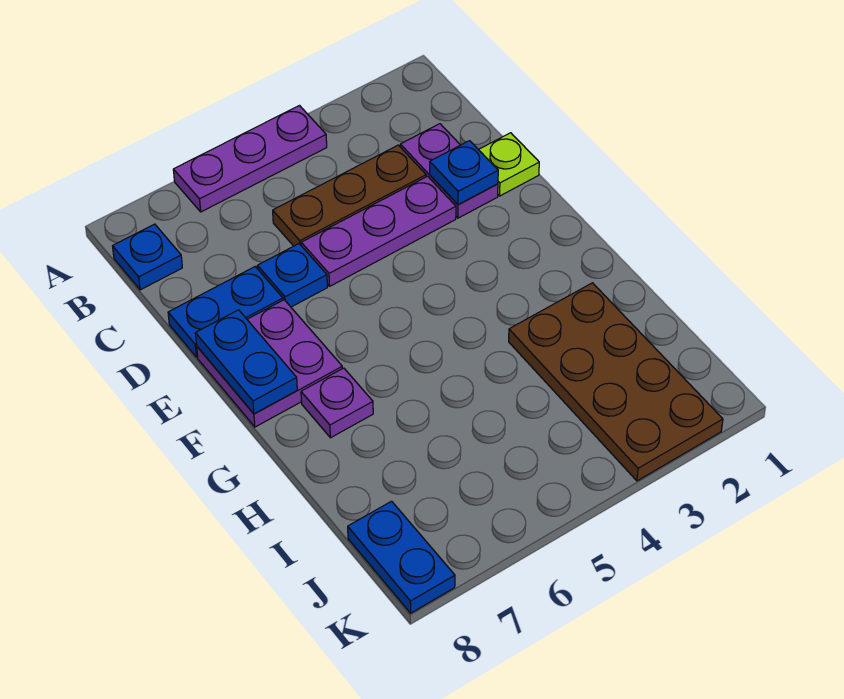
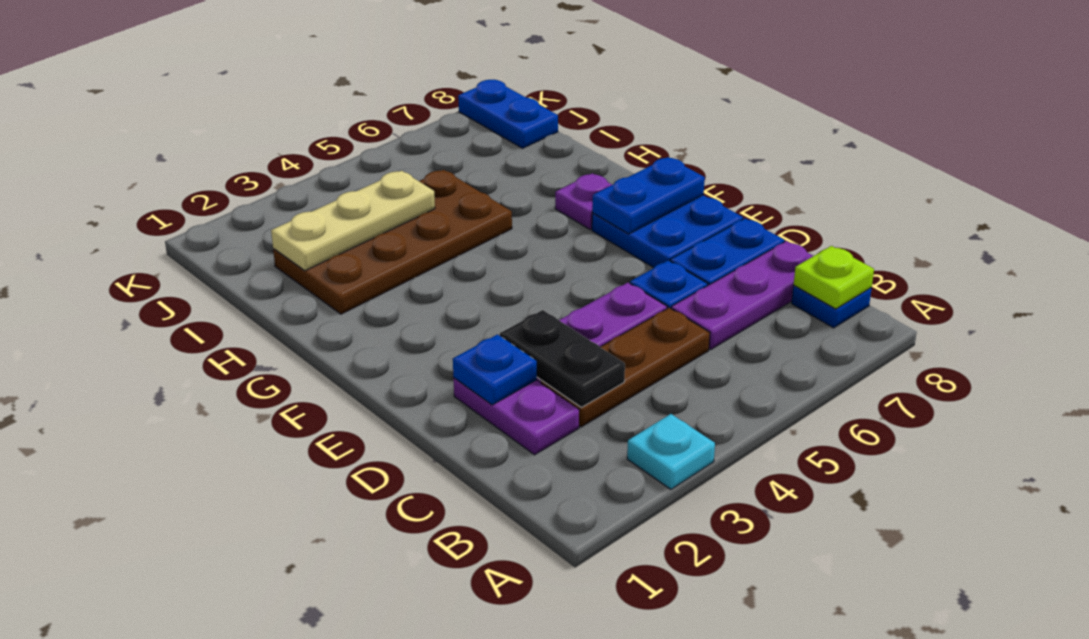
none -> cyan plate A3 level 1
purple plate A4:A6 level 1 -> purple plate C6:C8 level 1
none -> black plate C3:D3 level 2
lime plate D1 level 1 -> lime plate B8 level 2
purple plate E7:F8 level 1 -> blue plate E7:F8 level 1
blue plate E8:F8 level 2 -> blue plate F7:F8 level 2
brown plate H2:K3 level 1 -> brown plate H2:I5 level 1
none -> tan plate I2:I4 level 2

